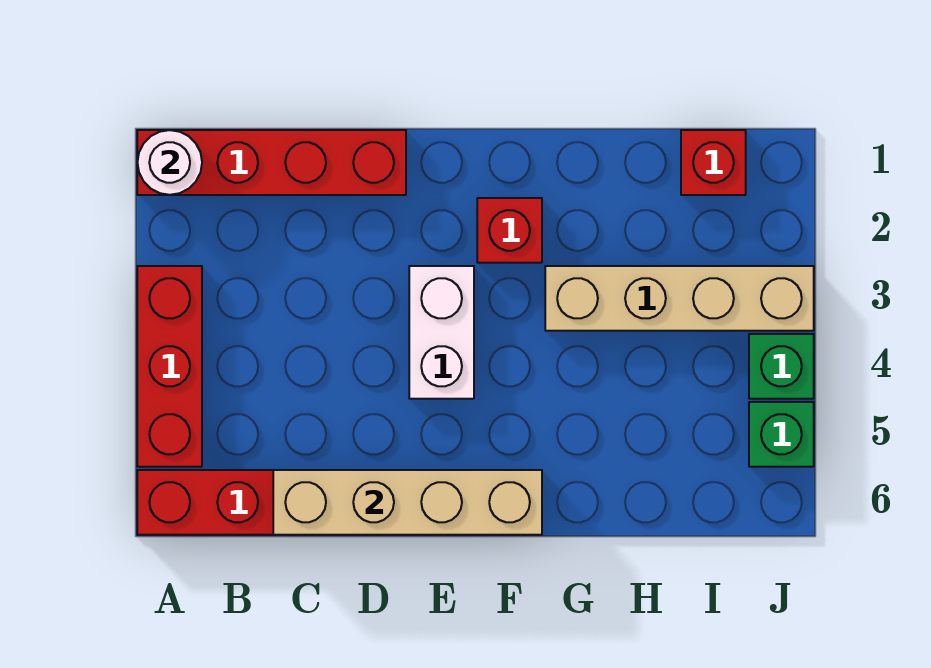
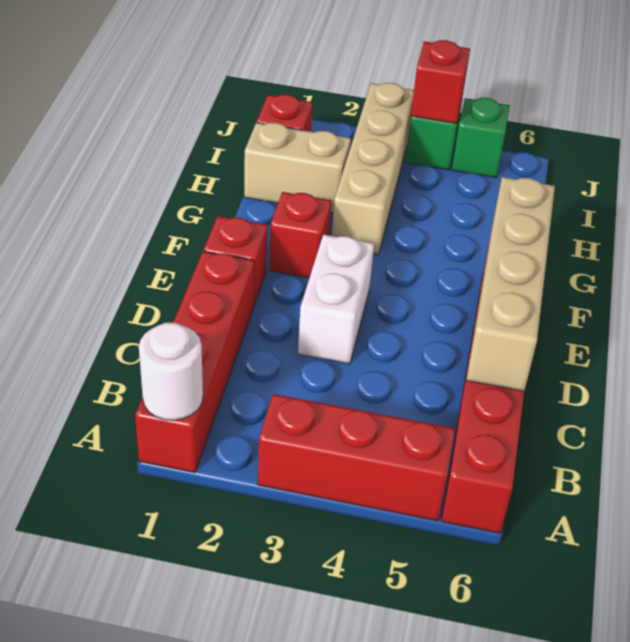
none -> red brick E1 level 1
white brick E3:E4 level 1 -> white brick D3:E3 level 1
none -> tan brick H1:H2 level 1
none -> red brick J4 level 2

